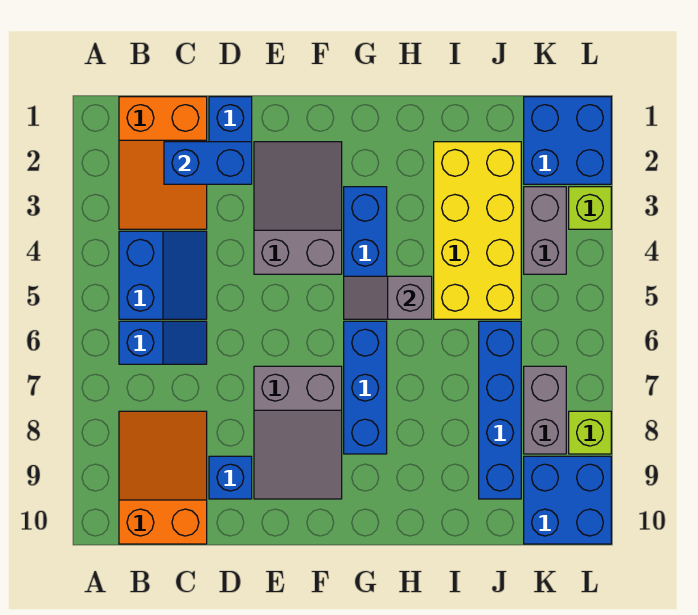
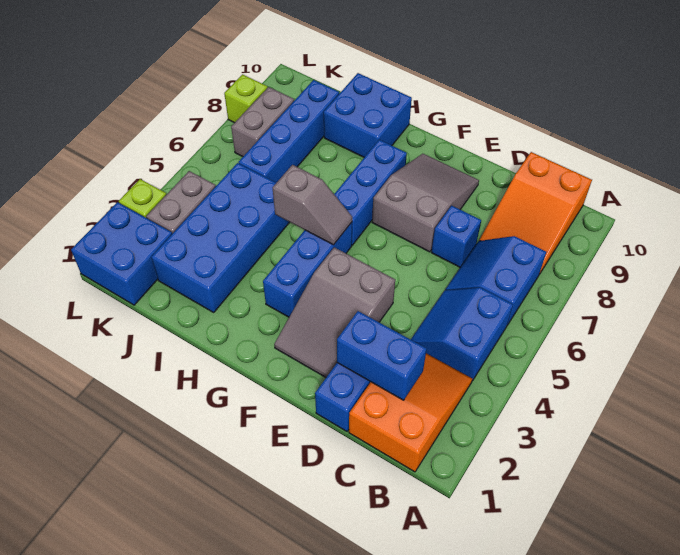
blue slope B6:C6 level 1 top B -> blue slope B6:C7 level 1 top B
blue brick D9 level 1 -> blue brick D7 level 1
yellow brick I2:J5 level 1 -> blue brick I2:J5 level 1
blue brick K9:L10 level 1 -> blue brick H9:I10 level 1

